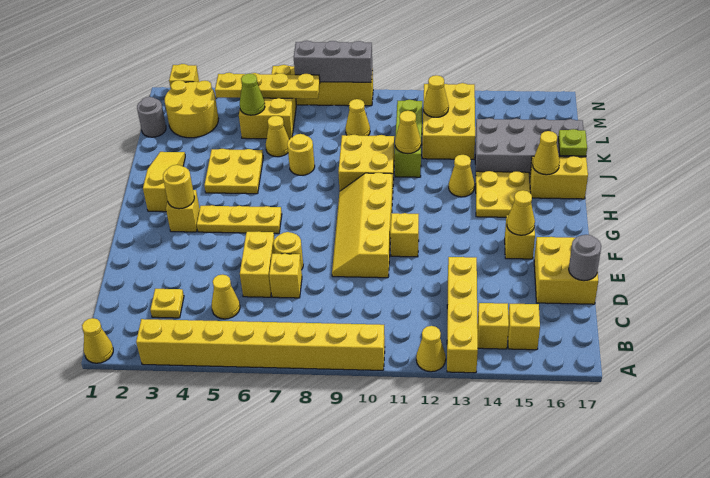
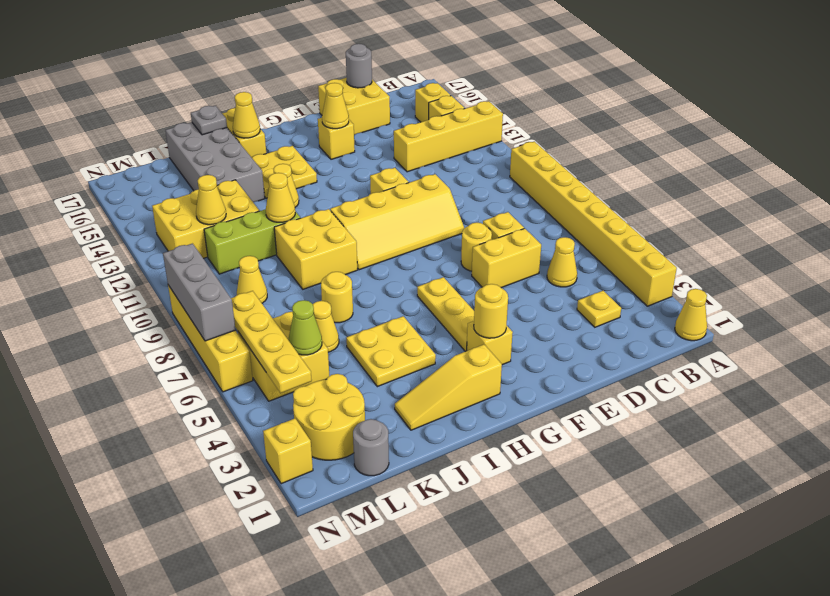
yellow cone A12 level 1 -> none
lime plate J17 level 2 -> grey plate J17 level 2

